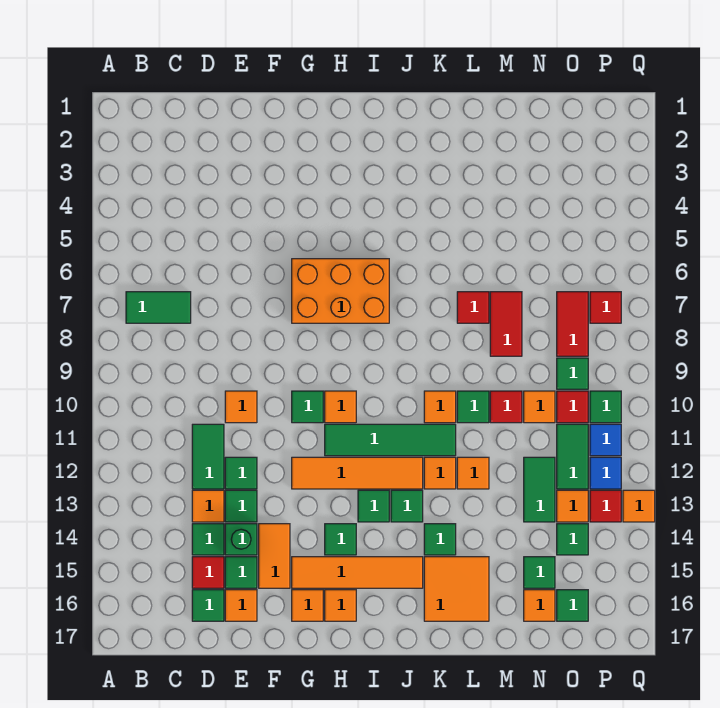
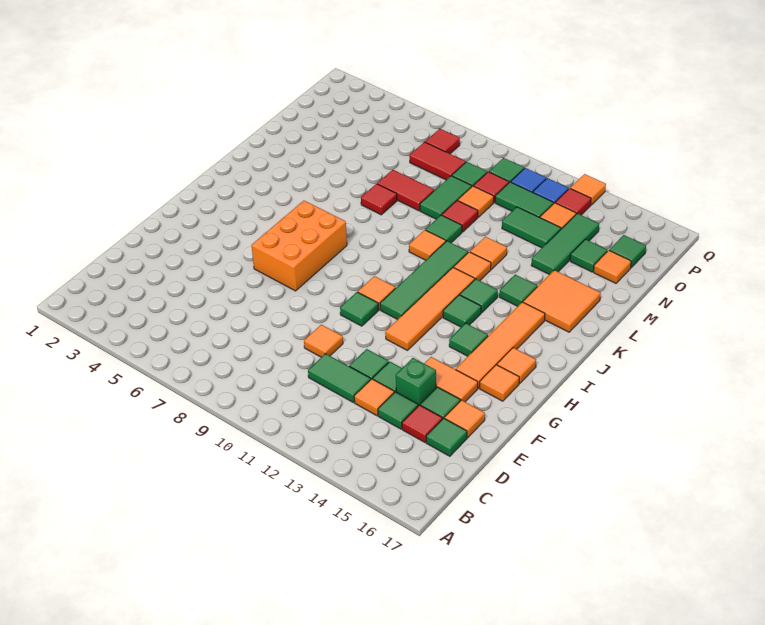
green tile B7:C7 level 1 -> green tile M9:N9 level 1
green tile O14 level 1 -> green tile M14:O14 level 1

